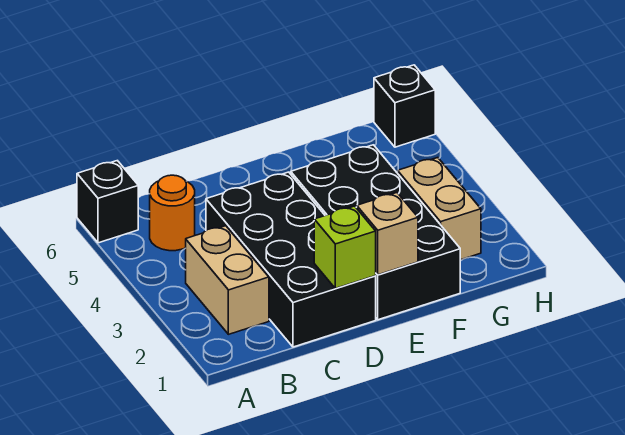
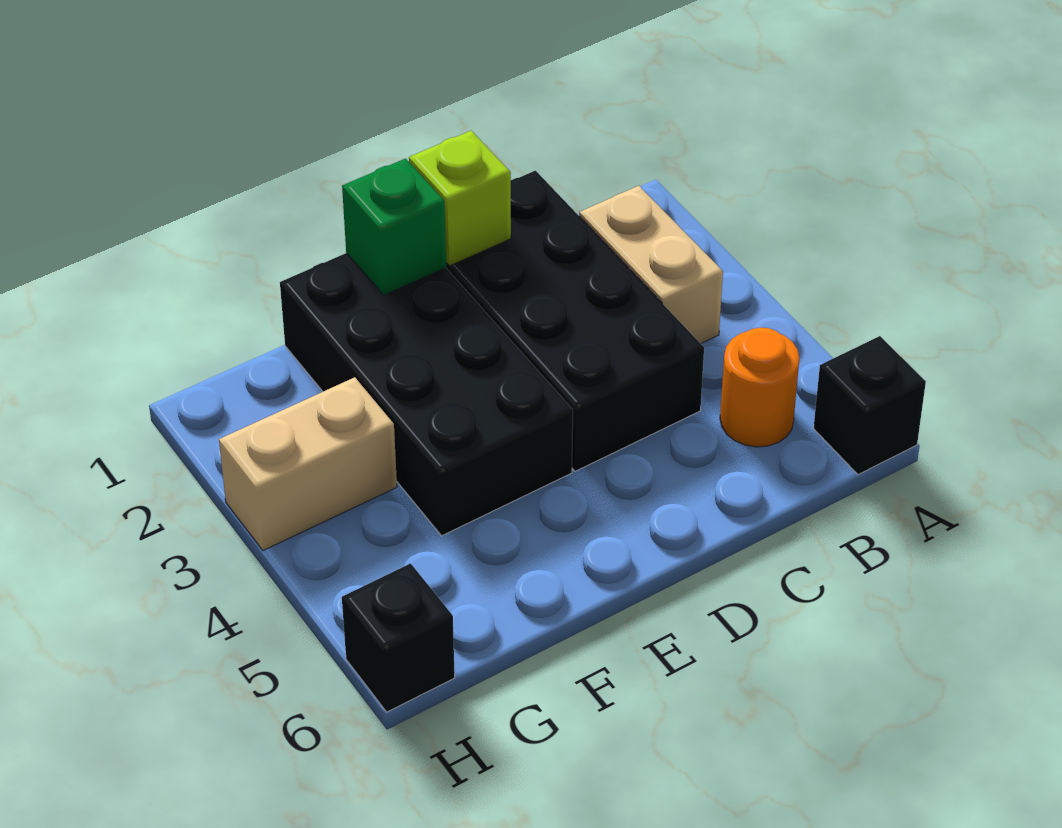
tan brick E1 level 2 -> green brick E1 level 2
tan brick G2:G3 level 1 -> tan brick G3:H3 level 1

